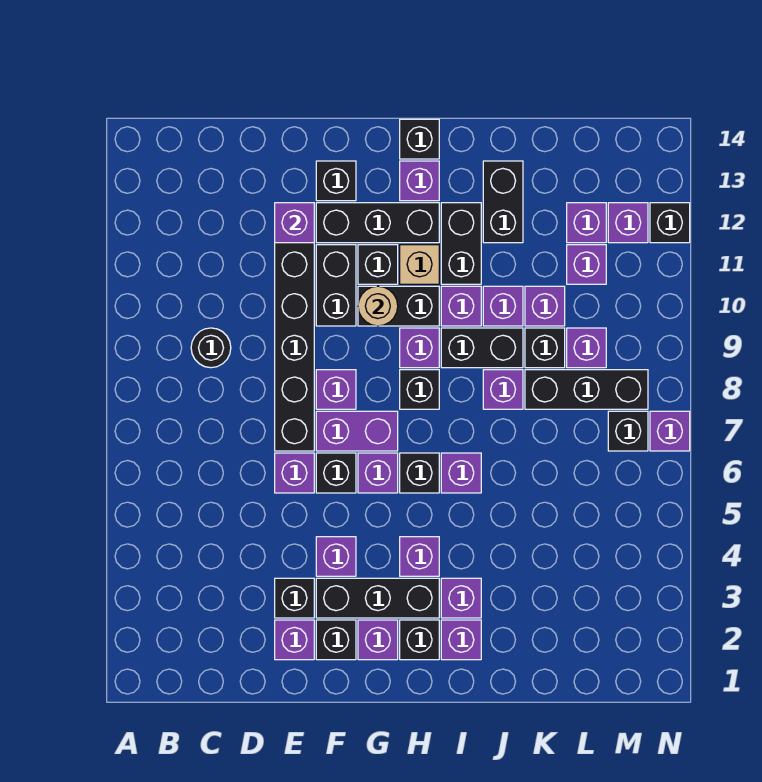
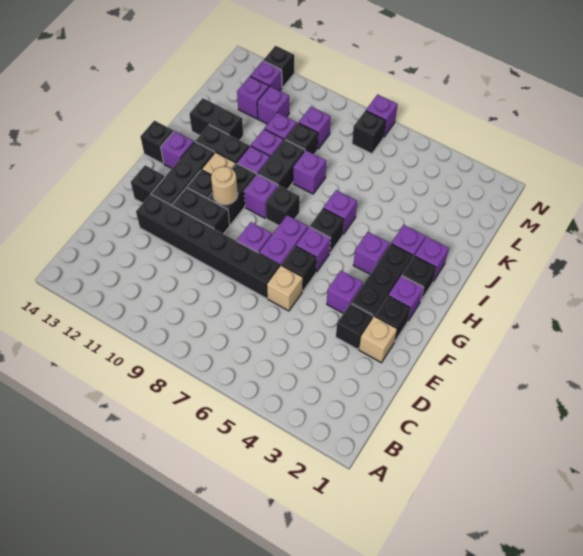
black round brick C9 level 1 -> none
purple brick E2 level 1 -> tan brick E2 level 1
purple brick E6 level 1 -> tan brick E6 level 1
purple brick E12 level 2 -> none
black brick K8:M8 level 1 -> none

